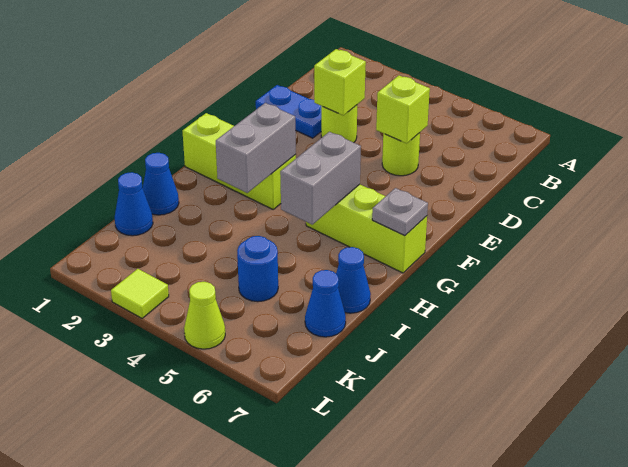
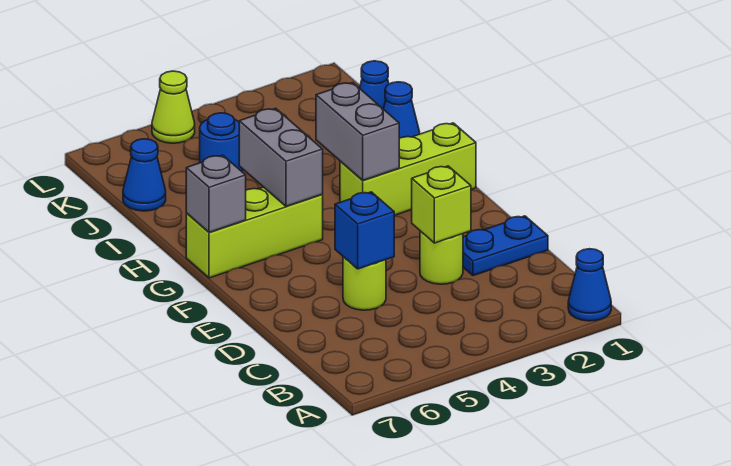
lime brick D5 level 2 -> blue brick D5 level 2
grey plate G7 level 2 -> grey brick G7 level 2
blue cone I7 level 1 -> blue cone A1 level 1
lime tile L3 level 1 -> none

